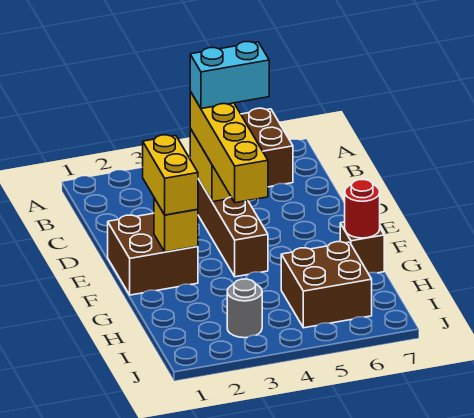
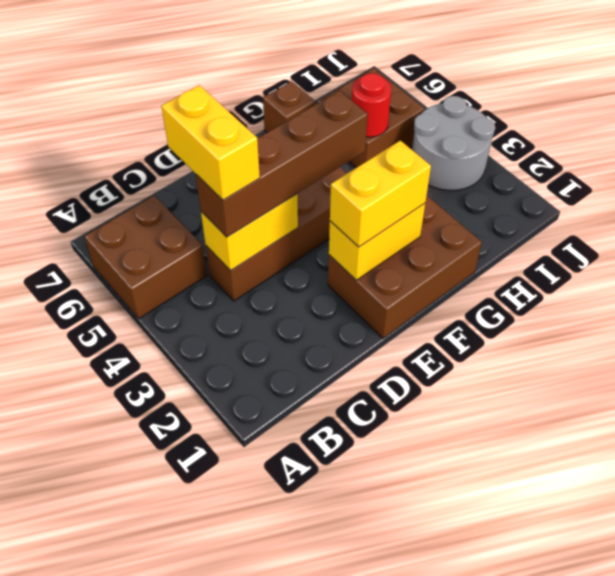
yellow brick C4:F4 level 3 -> brown brick C4:F4 level 3
cyan brick C4:C5 level 4 -> yellow brick C4:C5 level 4
brown brick E1:F2 level 1 -> brown brick E1:G2 level 1
yellow brick F2 level 2 -> yellow brick E2:F2 level 2
red round brick G7 level 2 -> red round brick H5 level 2
grey round brick I3 level 1 -> grey round brick I3:J4 level 1

